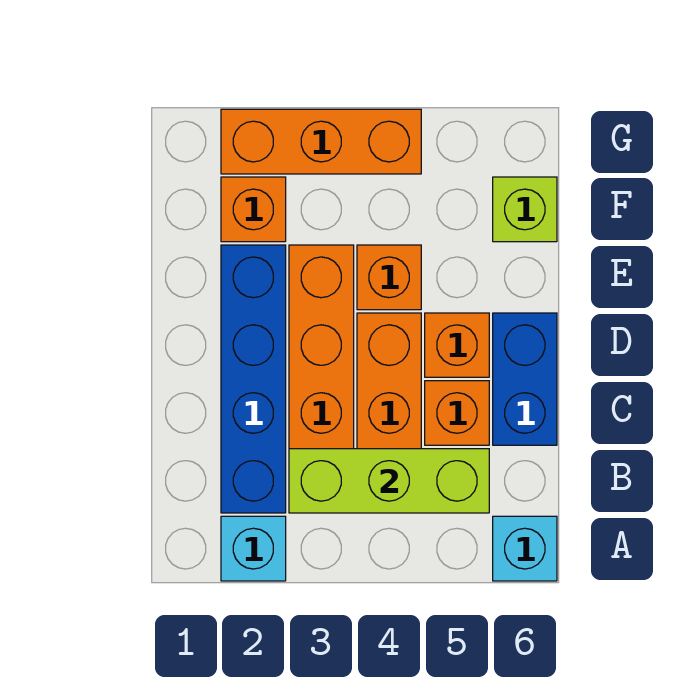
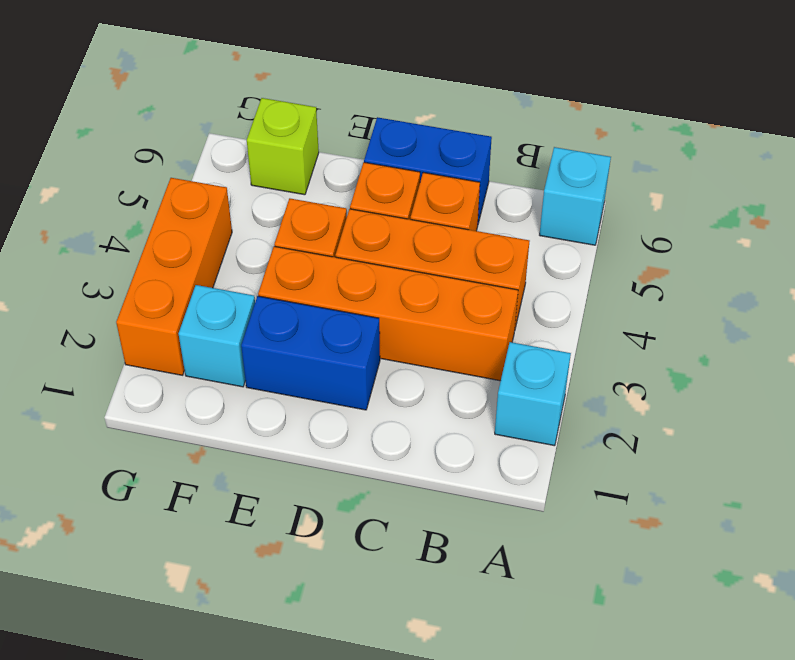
blue brick B2:E2 level 1 -> blue brick D2:E2 level 1
lime brick B3:B5 level 2 -> none
orange brick F2 level 1 -> cyan brick F2 level 1

